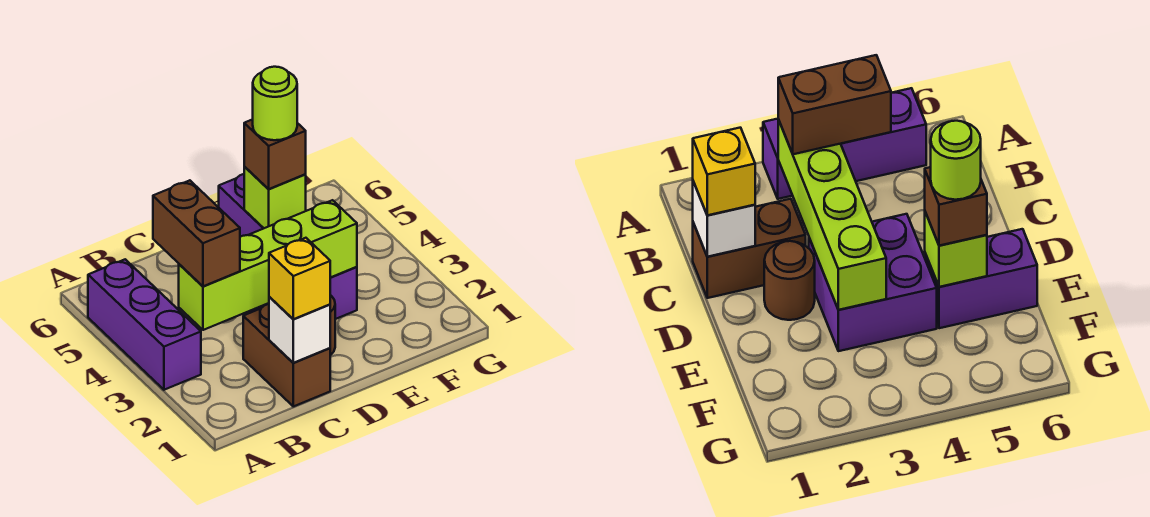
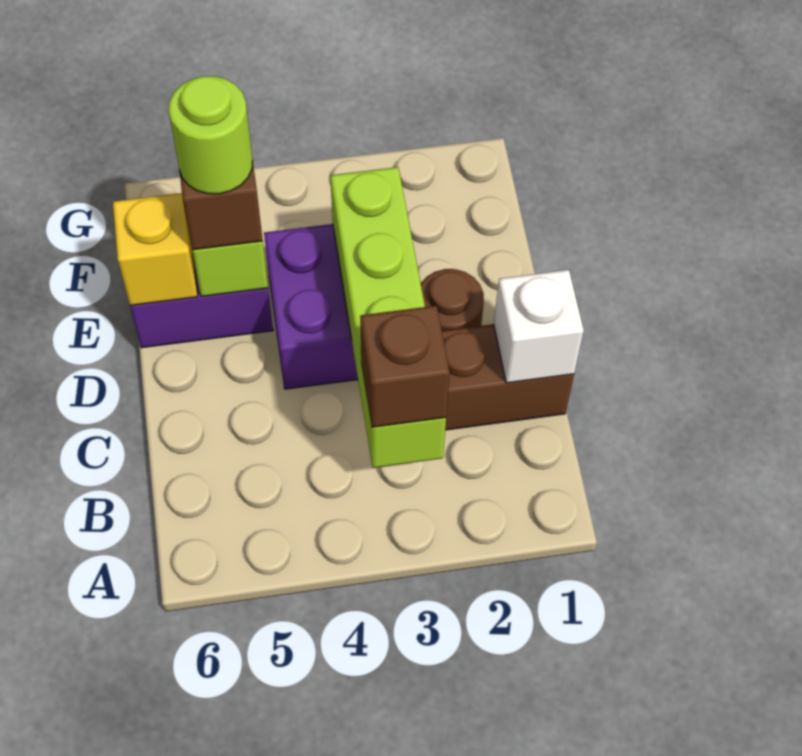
purple brick A3:A5 level 1 -> none
brown brick B3:B4 level 3 -> brown brick B3 level 3
yellow brick C1 level 3 -> yellow brick E6 level 2

